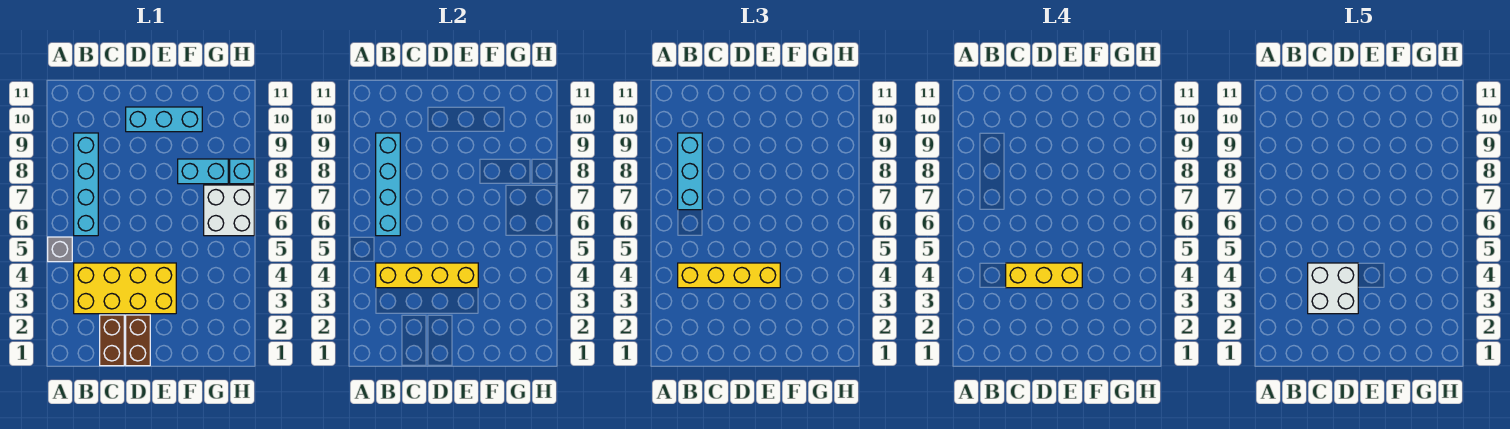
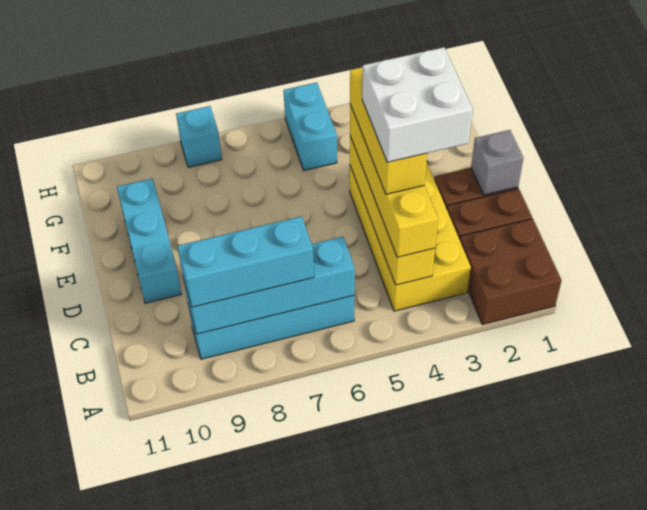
none -> brown brick A1:B2 level 1
grey brick A5 level 1 -> grey brick D1 level 2
cyan brick F8:G8 level 1 -> cyan brick G5:H5 level 1
white brick G6:H7 level 1 -> none

